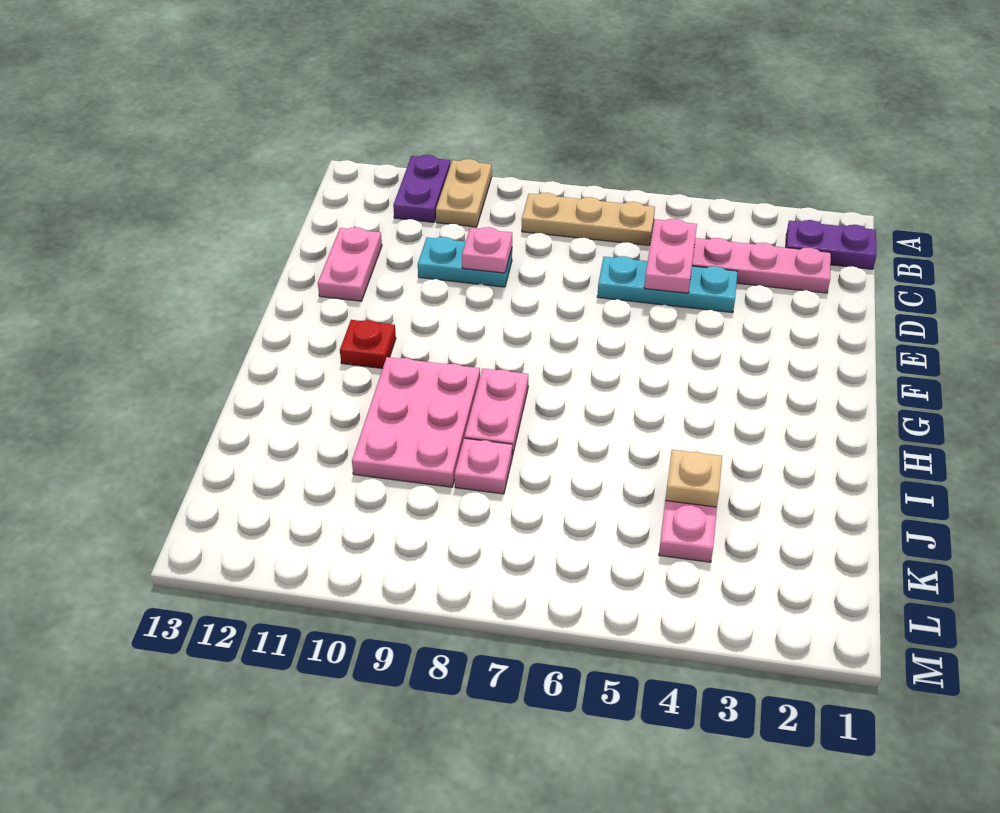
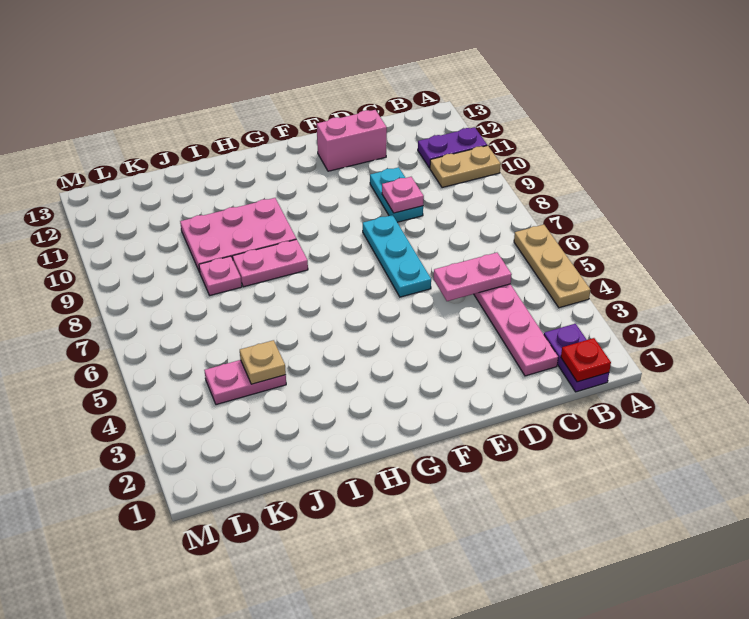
tan plate B6:B8 level 1 -> tan plate A4:A6 level 1
cyan plate D4:D6 level 1 -> cyan plate E6:E8 level 1
pink plate D12:E12 level 1 -> pink brick D12:E12 level 1
red plate G11 level 1 -> red plate B1 level 2

